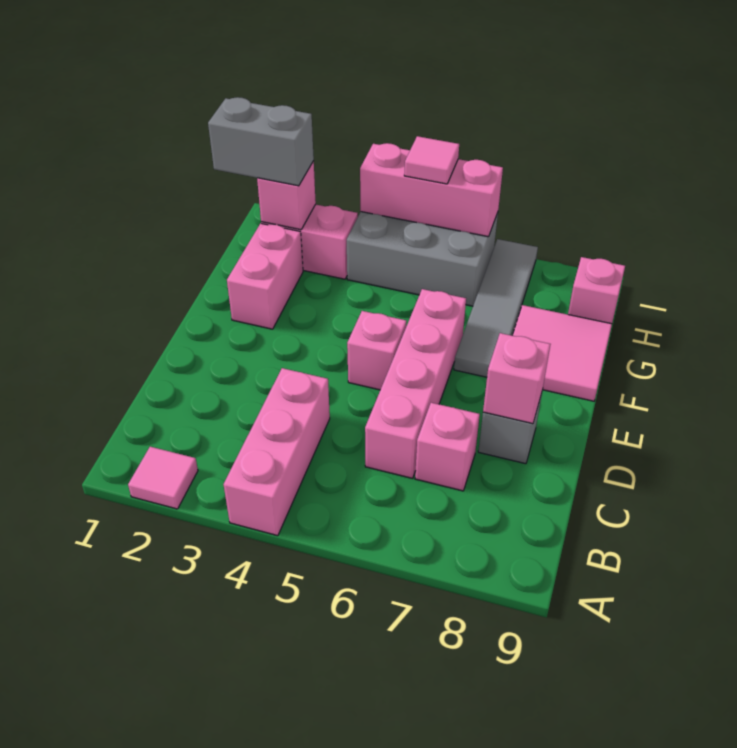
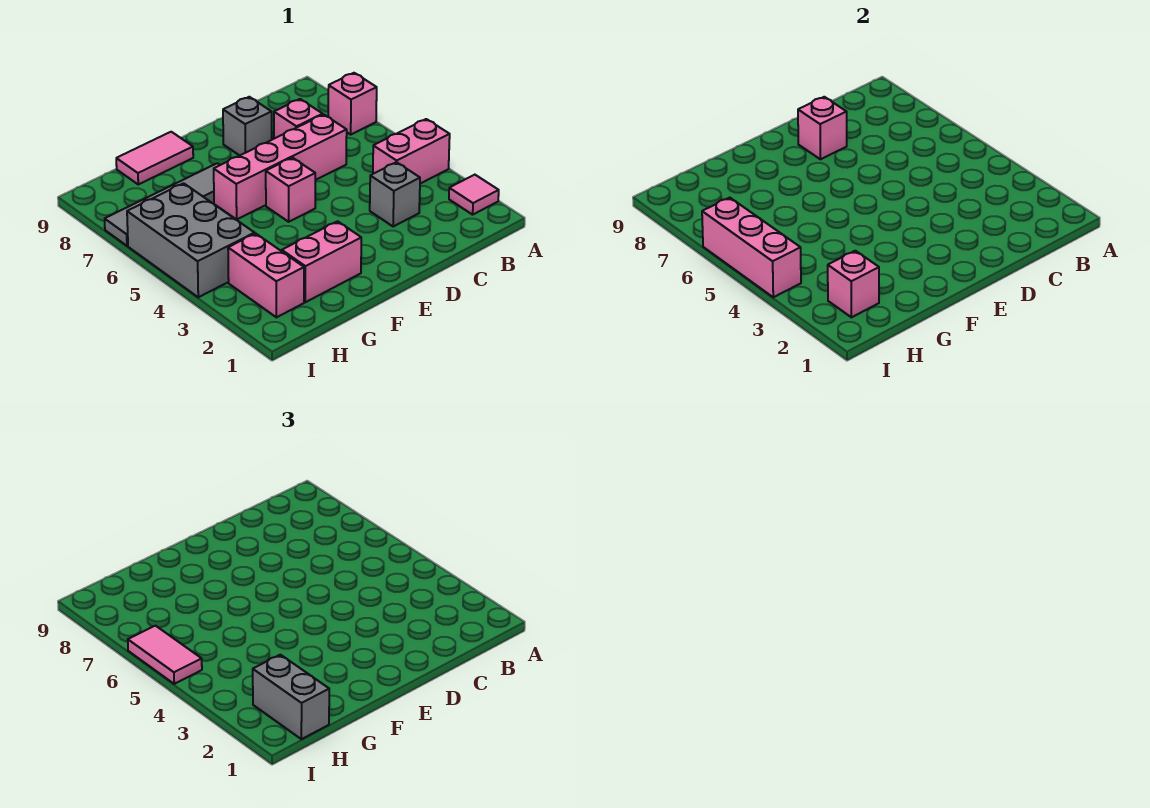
pink brick A4:C4 level 1 -> pink brick A4:B4 level 1
none -> grey brick C3 level 1
pink tile F8:G9 level 1 -> pink tile F9:G9 level 1
pink brick H9 level 1 -> pink brick A7 level 1
pink tile I5 level 3 -> pink tile I5:I6 level 3

